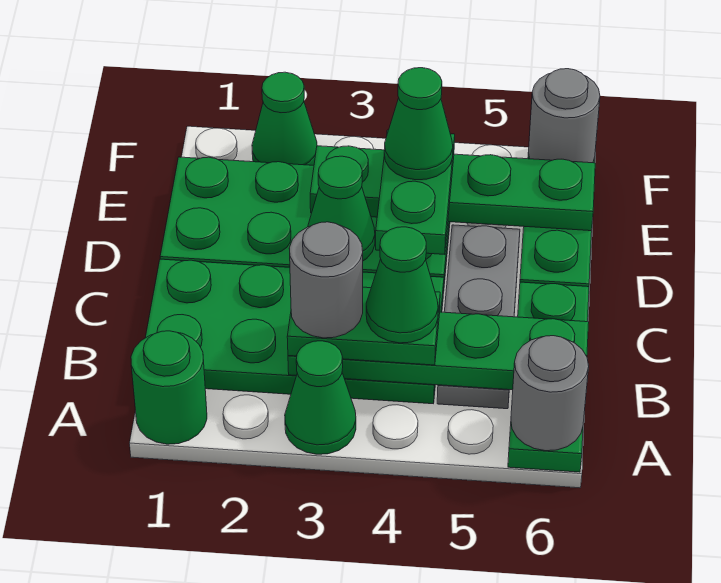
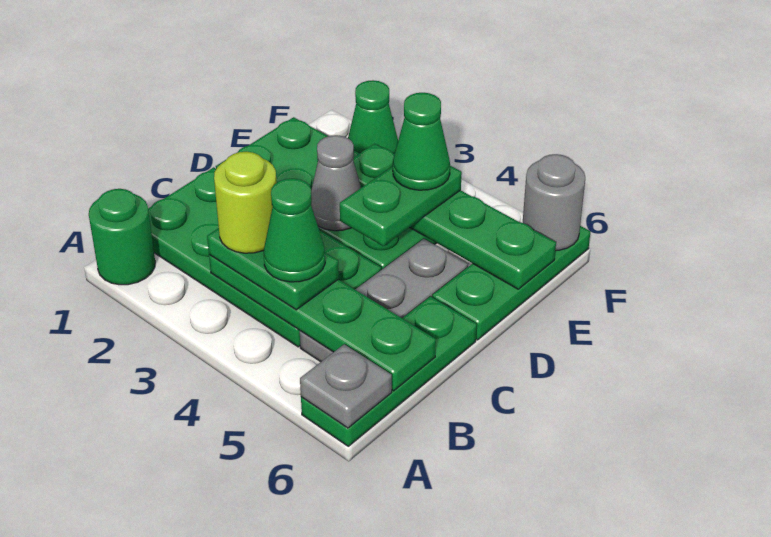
green cone A3 level 1 -> none
grey round brick A6 level 2 -> grey plate A6 level 2
grey round brick B3 level 4 -> lime round brick B3 level 4
green cone D3 level 2 -> grey cone D3 level 2

